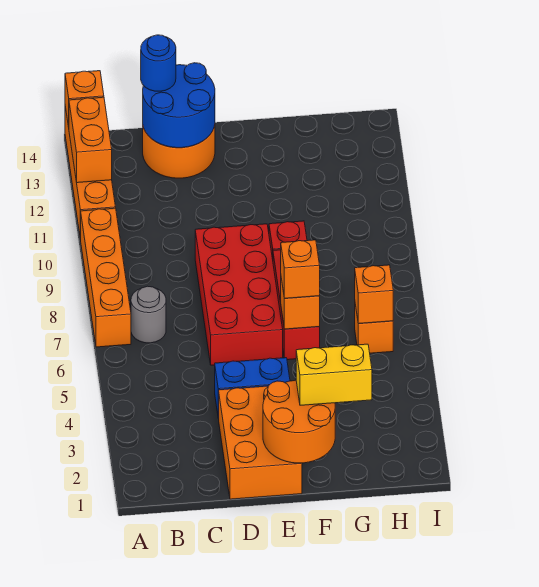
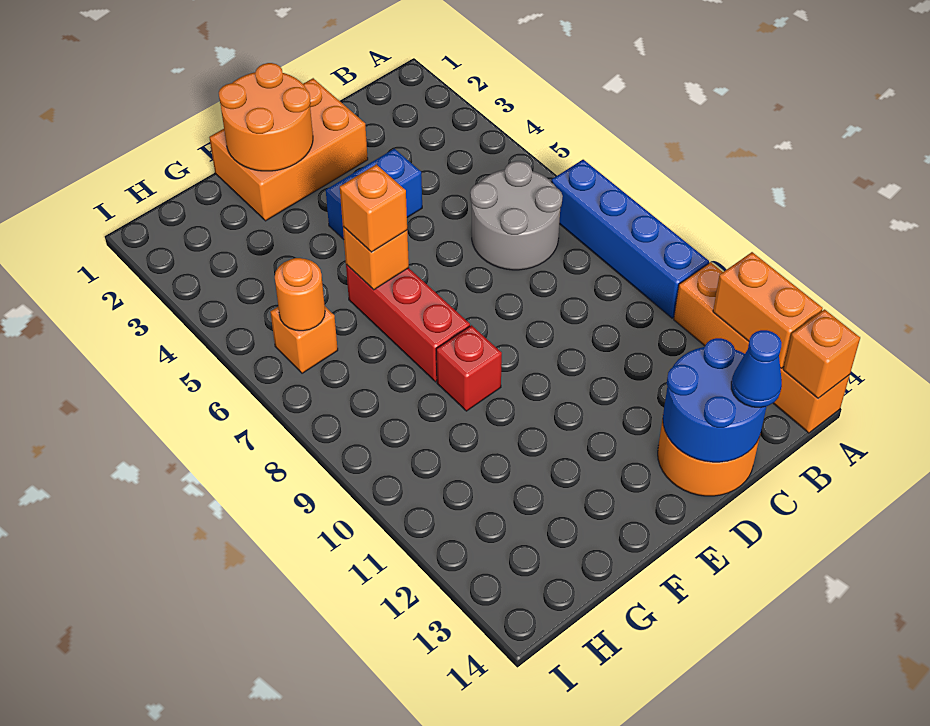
orange brick A7:A10 level 1 -> blue brick A7:A10 level 1
grey round brick B7 level 1 -> grey round brick B6:C7 level 1
blue round brick C14 level 3 -> blue cone C14 level 3
orange brick D1:E3 level 1 -> orange brick D1:F2 level 1
red brick D6:E9 level 1 -> none
yellow brick F2:G2 level 3 -> none
orange brick H6 level 2 -> orange round brick H6 level 2

